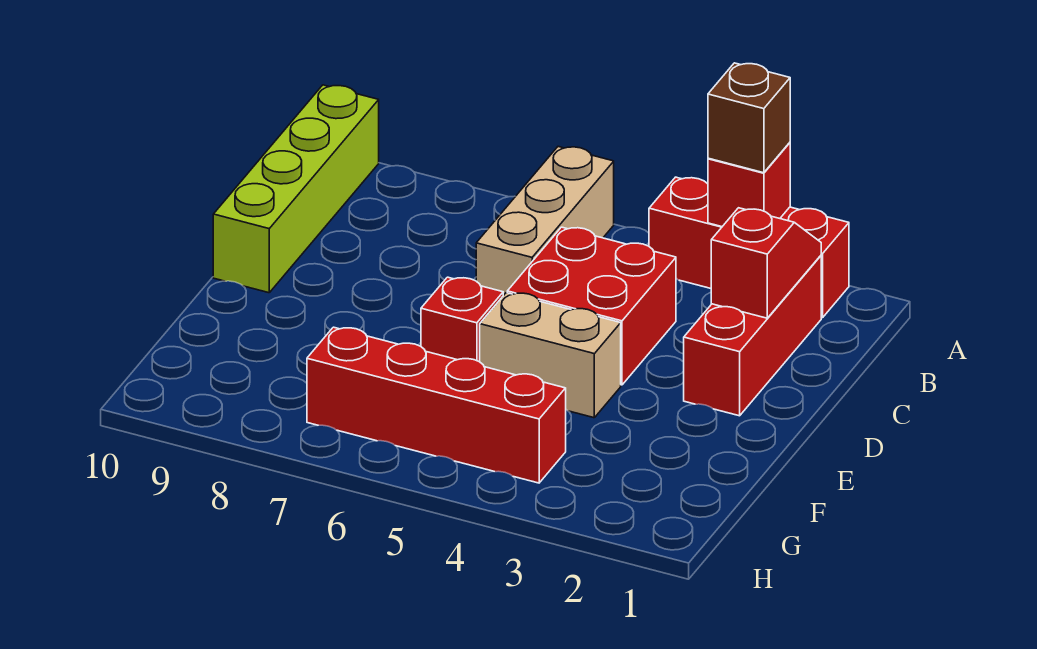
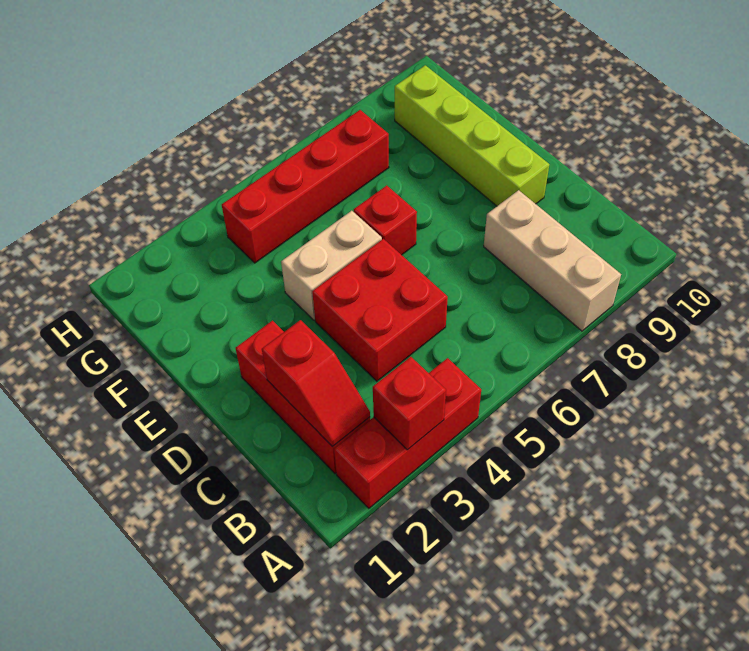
brown brick A3 level 3 -> none
tan brick A6:C6 level 1 -> tan brick A8:C8 level 1
lime brick A10:D10 level 1 -> lime brick D9:G9 level 1

